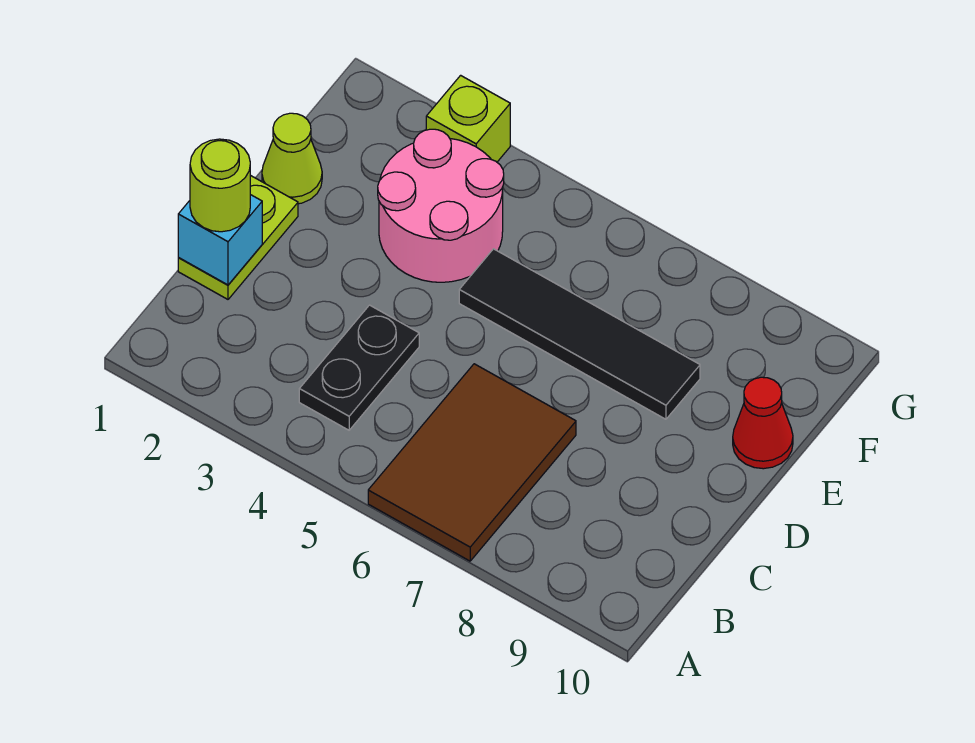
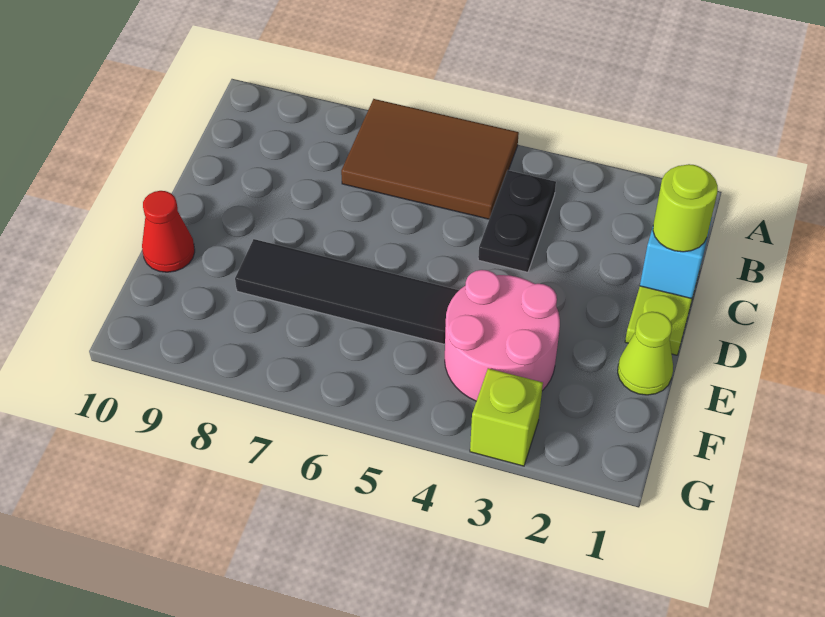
brown tile A6:C7 level 1 -> brown tile A5:B7 level 1

